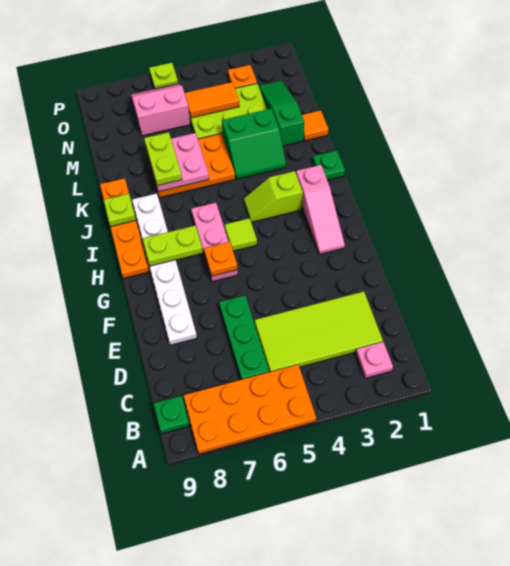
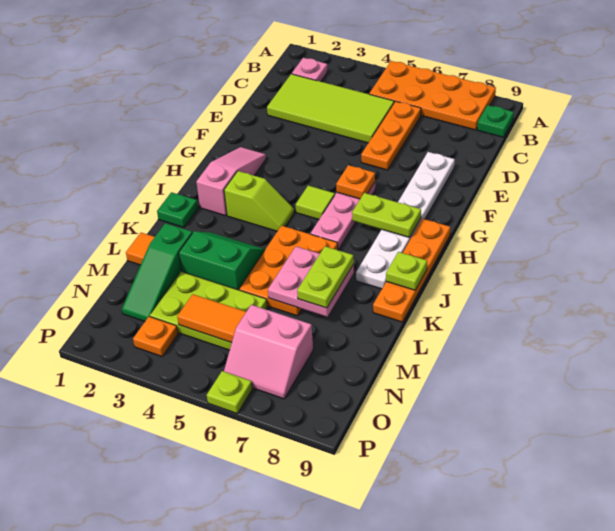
green plate C6:E6 level 1 -> orange plate C6:E6 level 1
orange plate K5:L7 level 1 -> orange plate J5:L6 level 1

